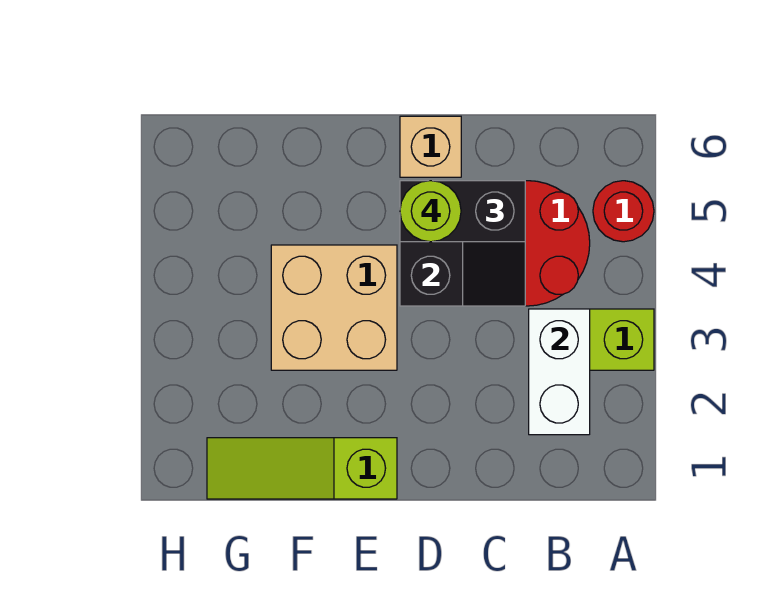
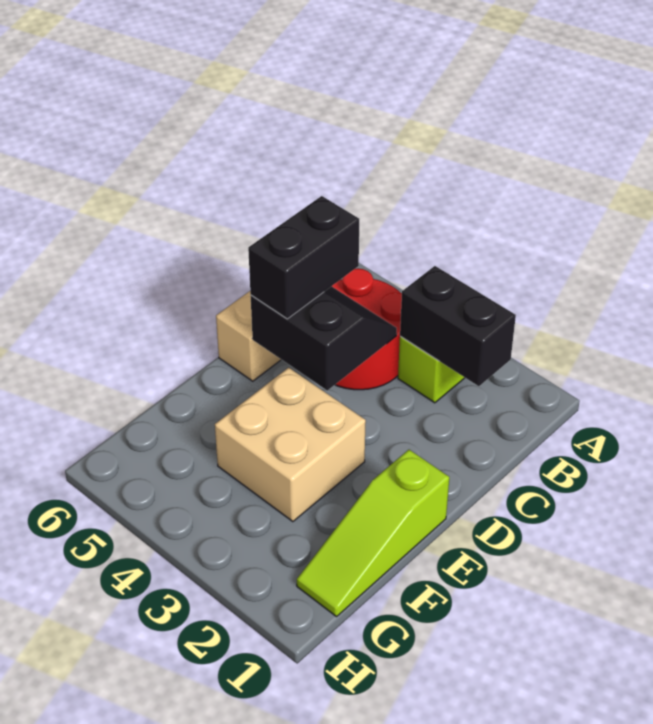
red round brick A5 level 1 -> none
white brick B2:B3 level 2 -> black brick B2:B3 level 2
lime round brick D5 level 4 -> none

